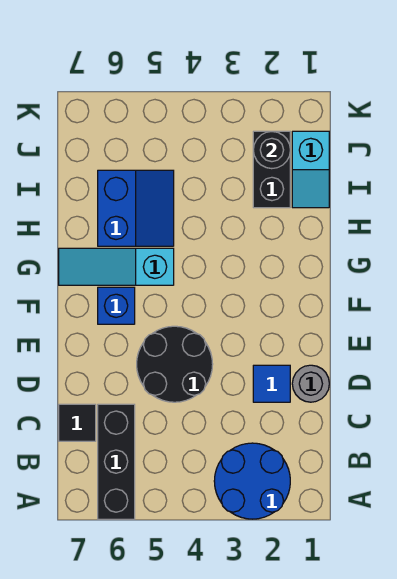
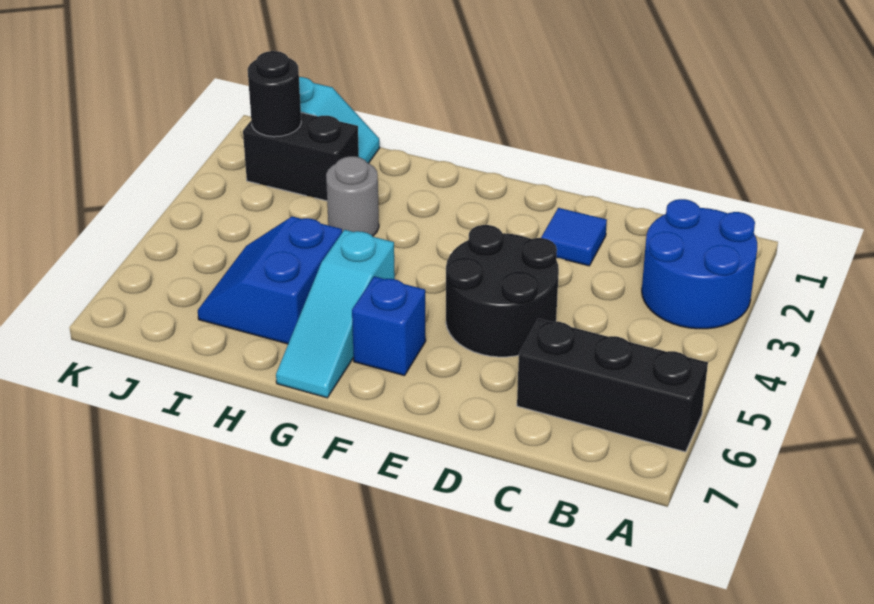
black tile C7 level 1 -> none
grey round brick D1 level 1 -> grey round brick H3 level 1
blue slope H5:I6 level 1 top 6 -> blue slope H5:I6 level 1 top H

